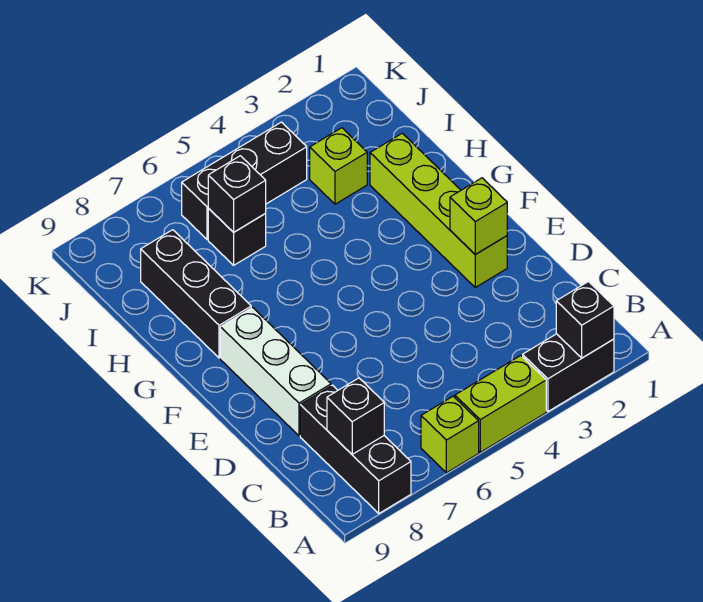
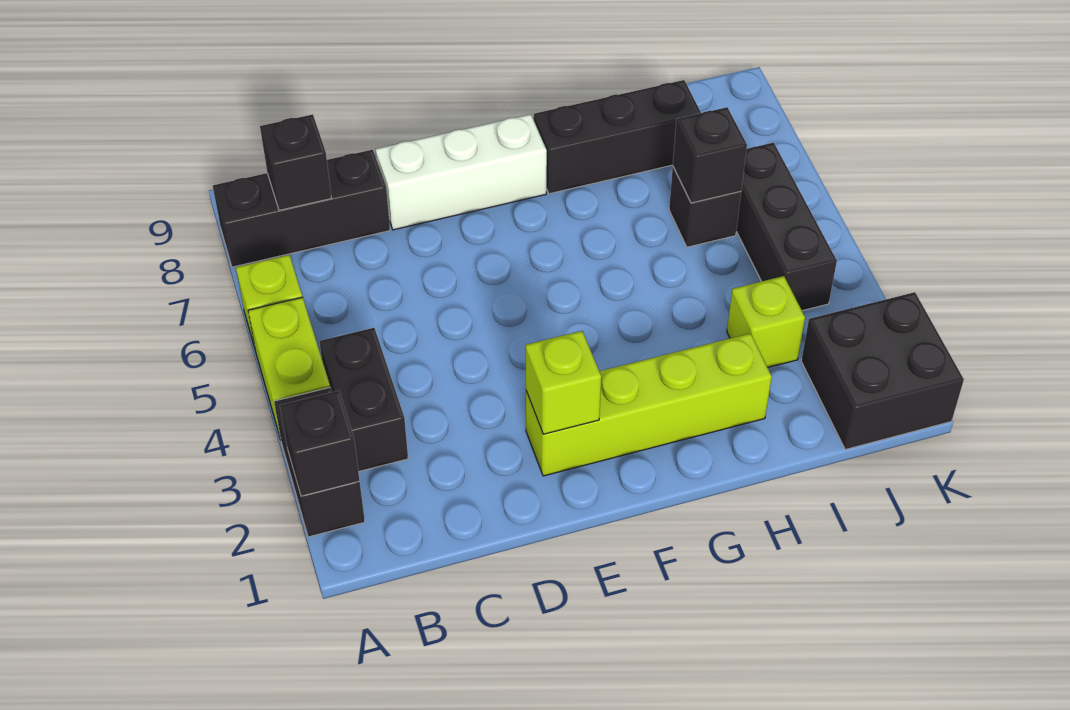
none -> black brick B3:B4 level 1
none -> black brick J1:K2 level 1

